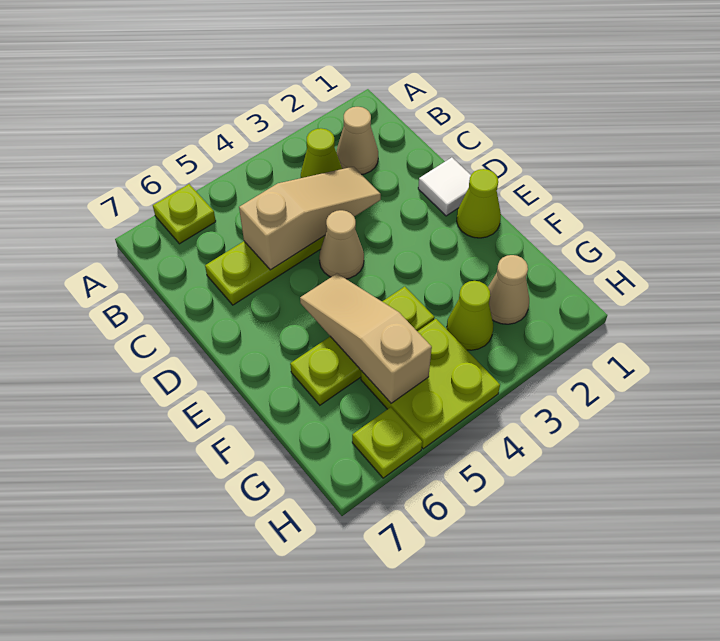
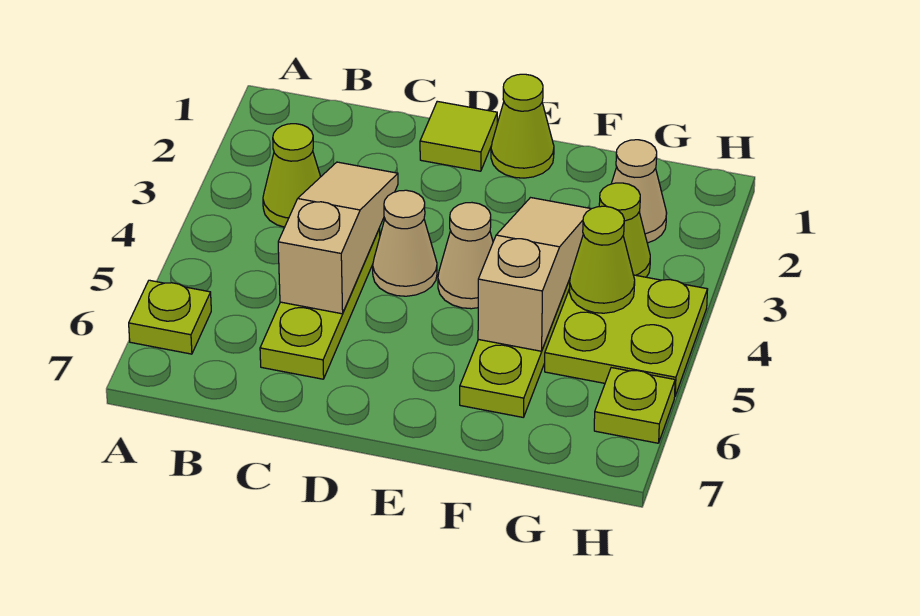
tan cone B2 level 1 -> tan cone E4 level 1
white tile D1 level 1 -> lime tile D1 level 1
tan slope E5:G5 level 2 top G -> tan slope F3:F5 level 2 top 5
none -> lime cone G4 level 2

